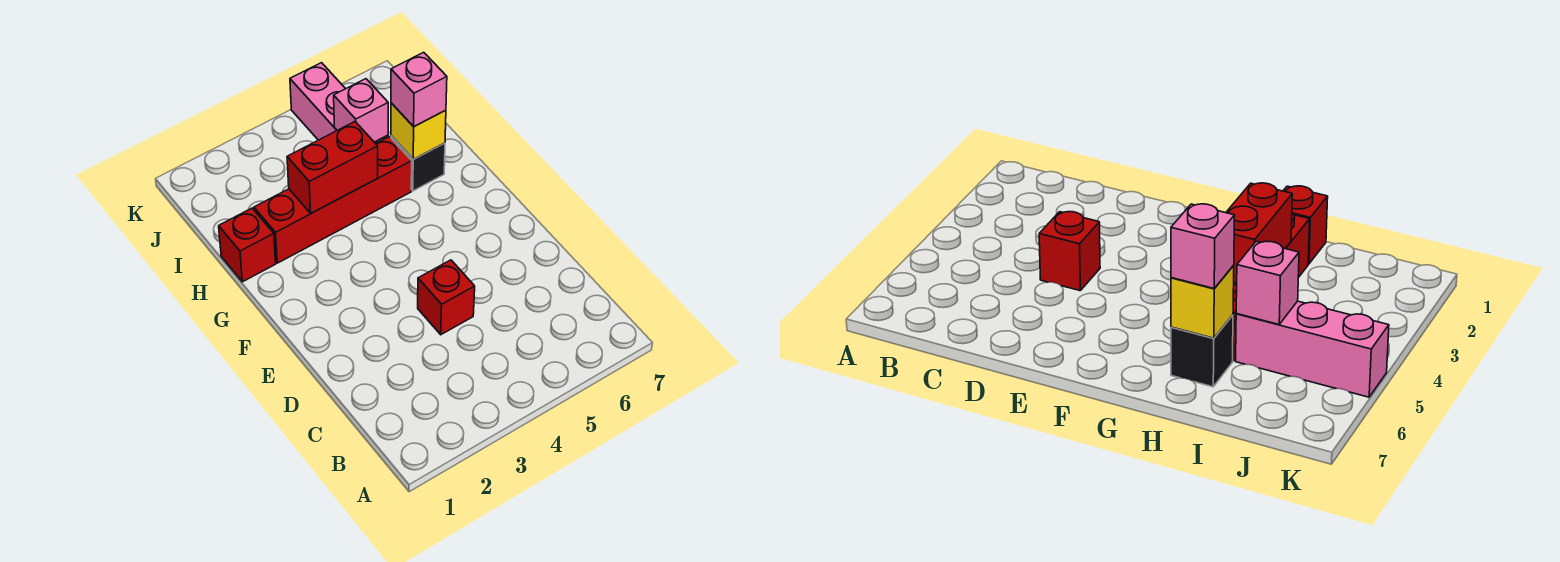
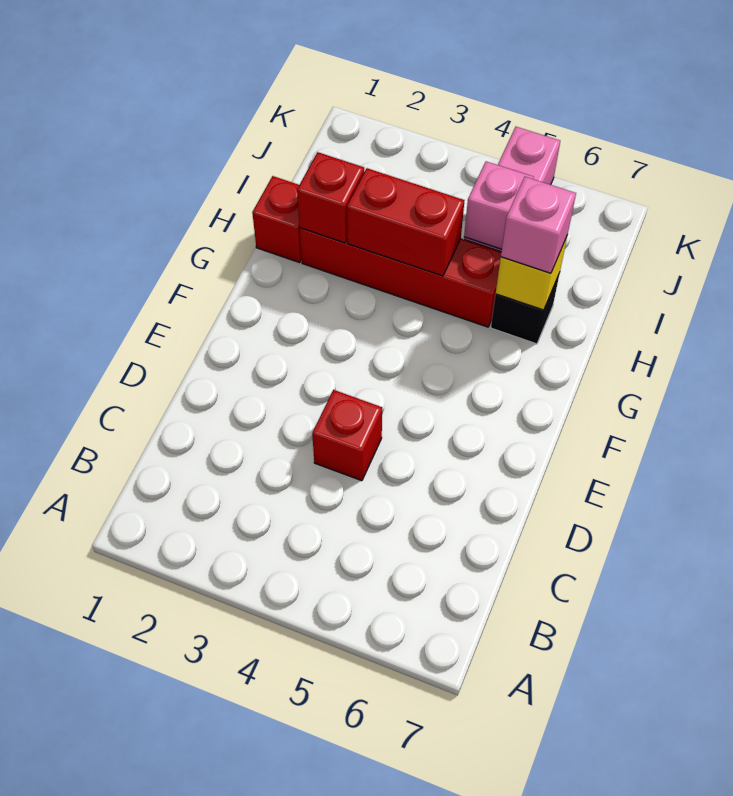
none -> red brick H2 level 2

